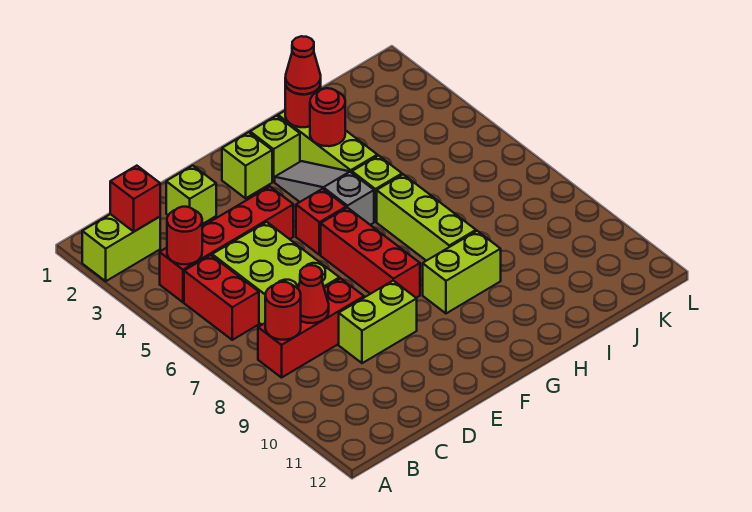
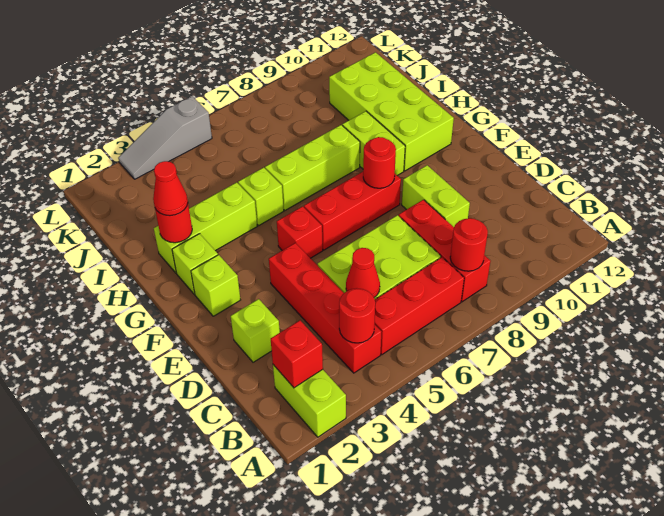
red brick B5:B6 level 1 -> red brick B5:B7 level 1
red cone C8 level 2 -> red cone C5 level 2
grey slope G3:G5 level 1 top 5 -> grey slope L3:L5 level 1 top 5
none -> lime brick G10:J11 level 1
red round brick H3 level 2 -> red round brick F8 level 2

